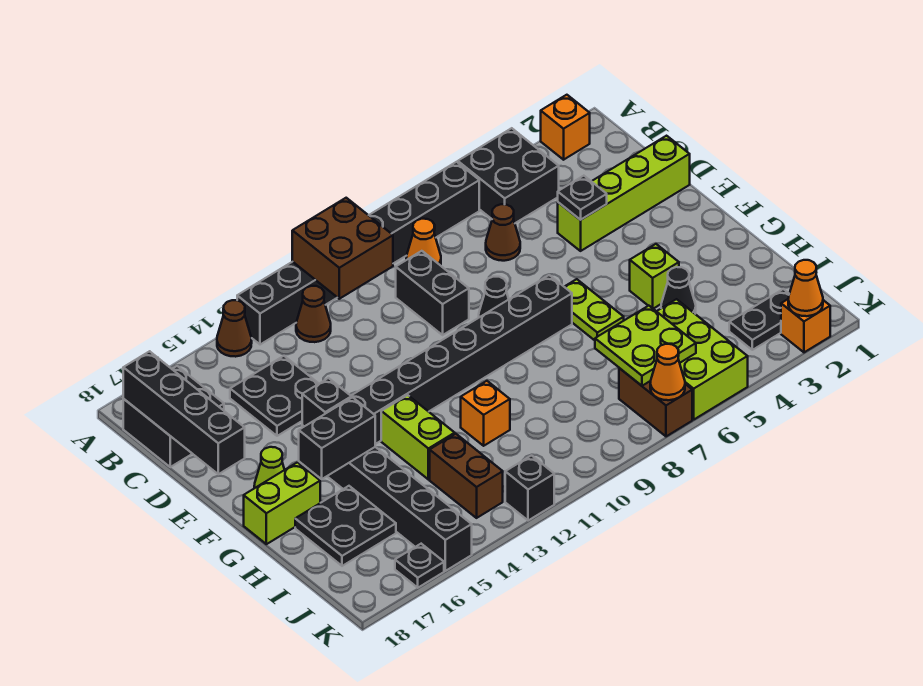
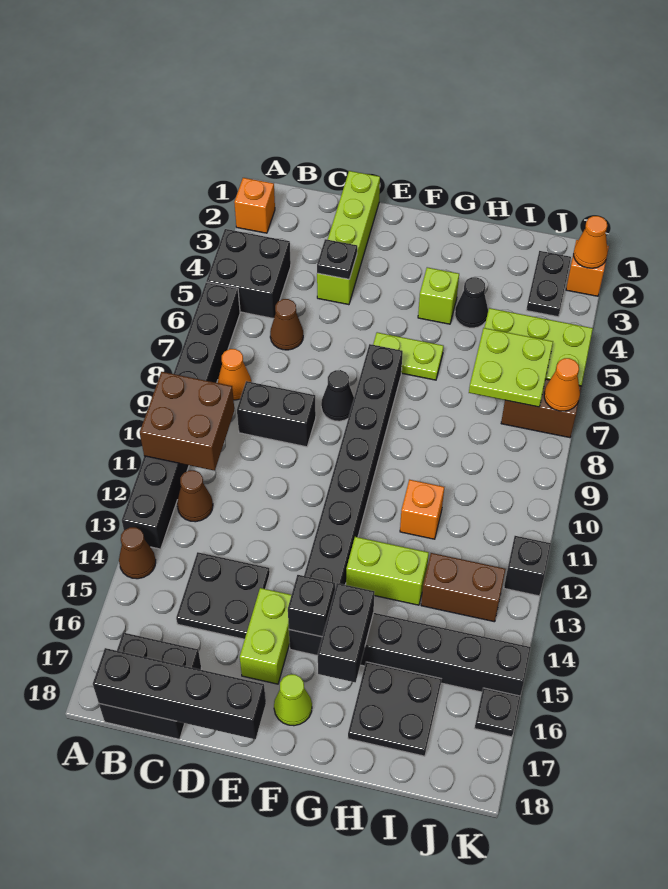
lime brick G17:G18 level 1 -> lime brick E15:E16 level 1

